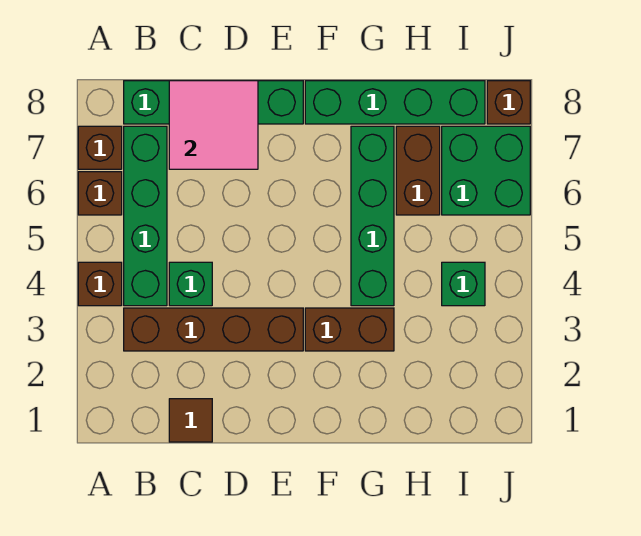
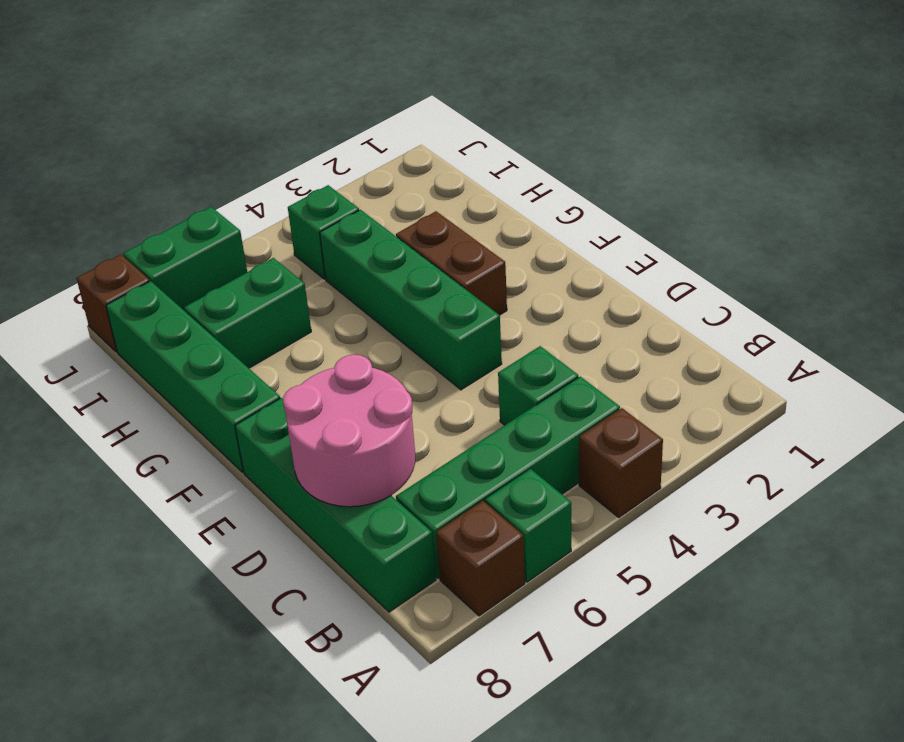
brown brick A6 level 1 -> green brick A6 level 1
brown brick B3:E3 level 1 -> none
brown tile C1 level 1 -> none
pink tile C7:D8 level 2 -> pink round brick C7:D8 level 2
green brick G4:G7 level 1 -> green brick E4:H4 level 1
brown brick H6:H7 level 1 -> green brick H6:H7 level 1
green brick I6:J7 level 1 -> green brick J6:J7 level 1

